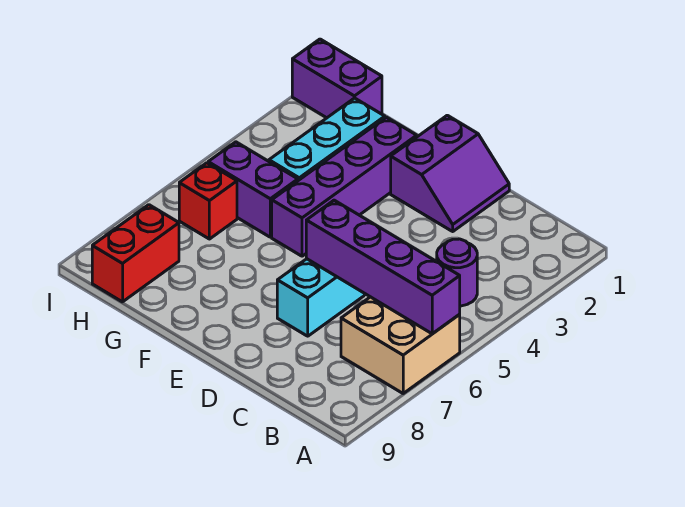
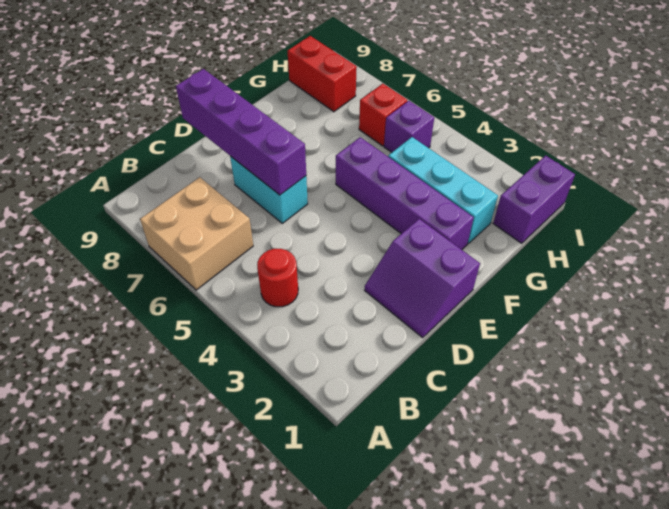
purple brick A6:D6 level 2 -> purple brick D6:D9 level 2
purple round brick B4 level 1 -> red round brick B4 level 1
purple brick G5:H5 level 1 -> purple brick H5 level 1

